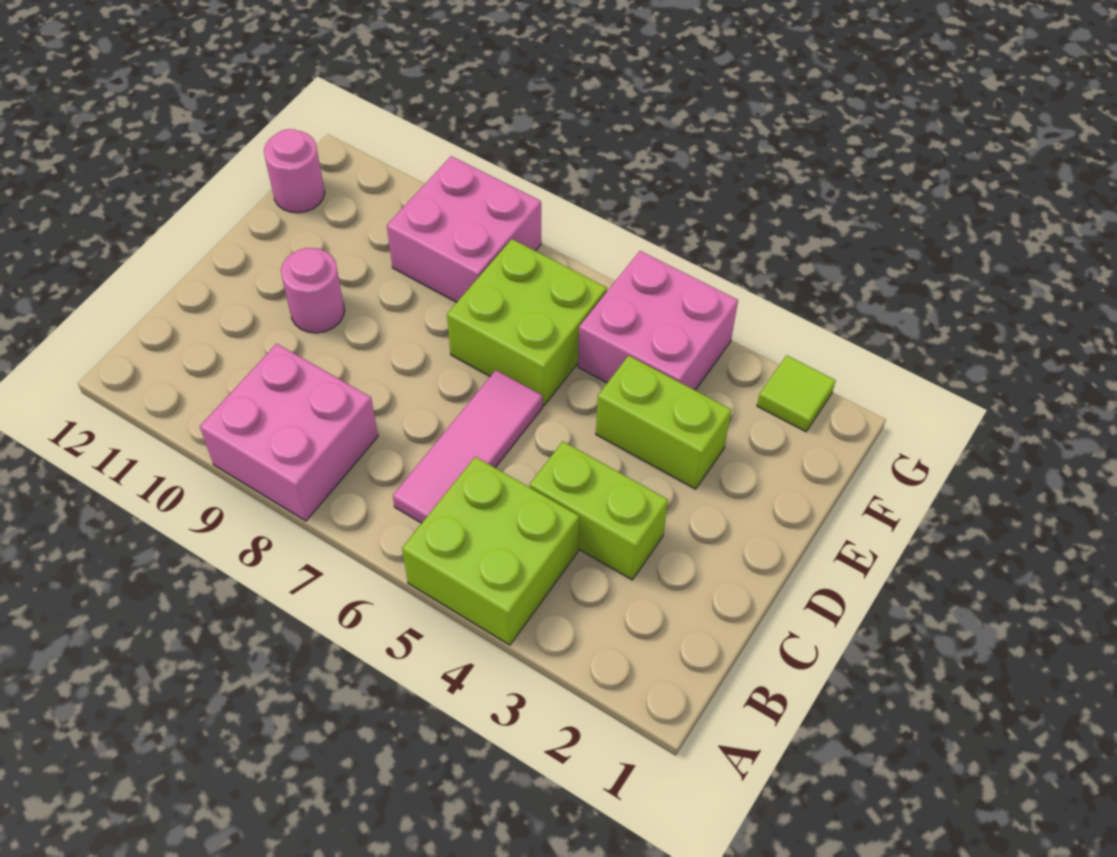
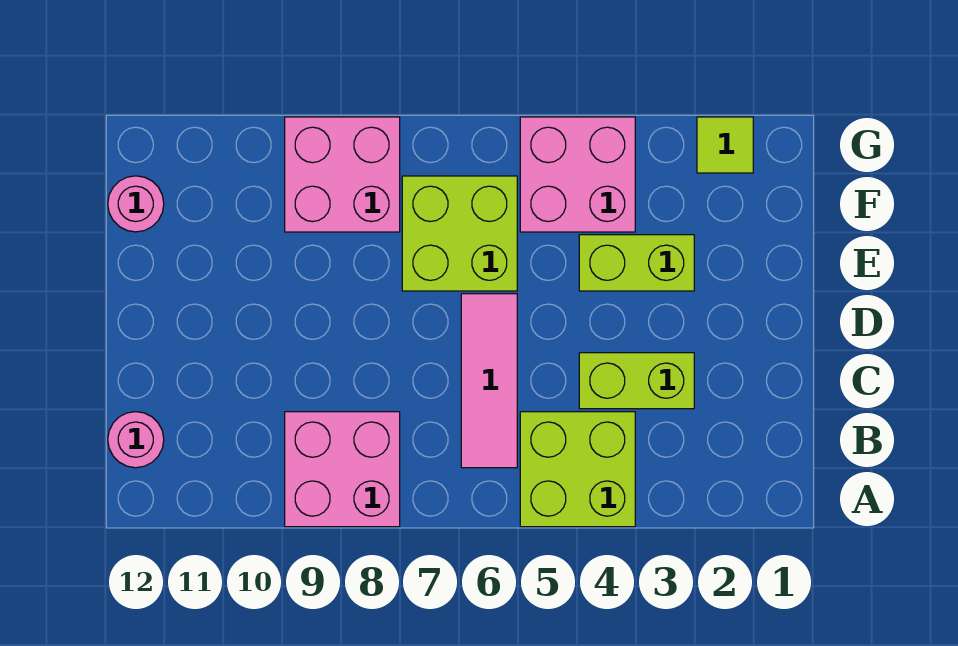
pink round brick D10 level 1 -> pink round brick B12 level 1

